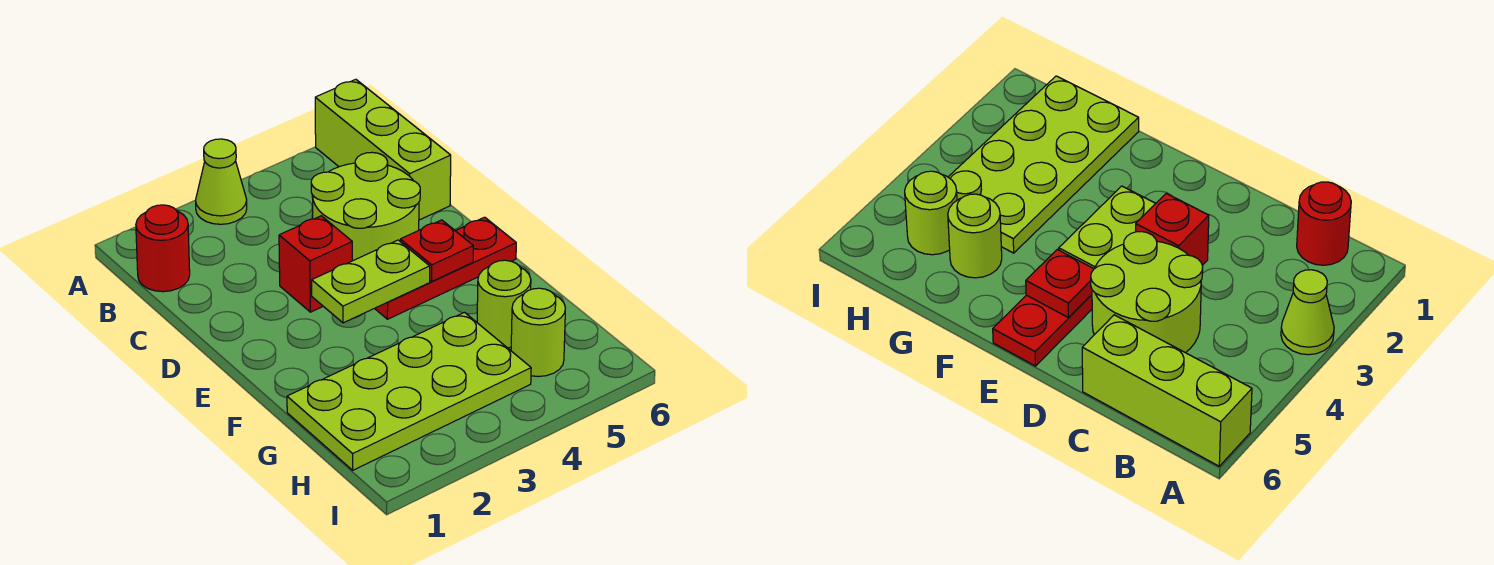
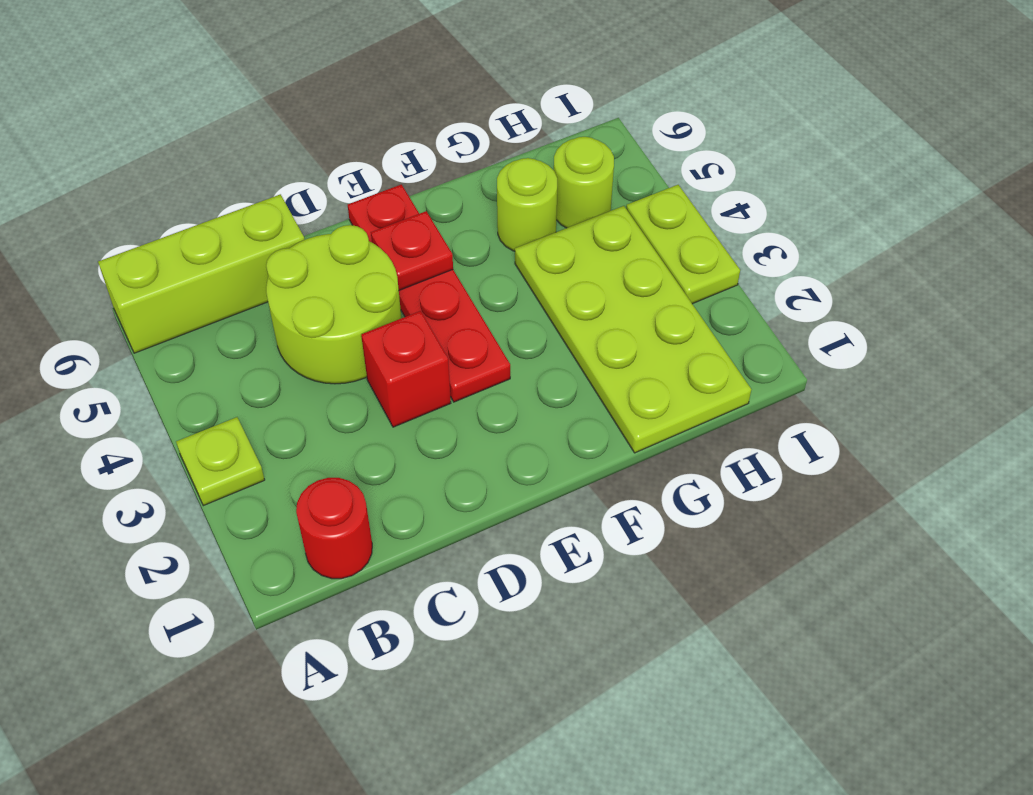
lime cone A3 level 1 -> lime plate A3 level 1
lime plate E3:E4 level 2 -> lime plate I3:I4 level 1
red plate E4:E6 level 1 -> red plate E3:E6 level 1

